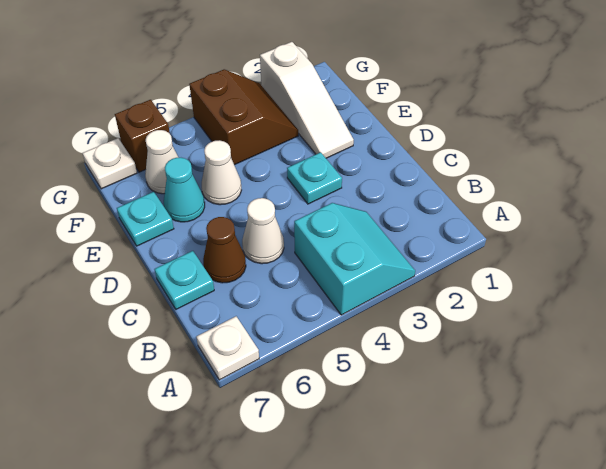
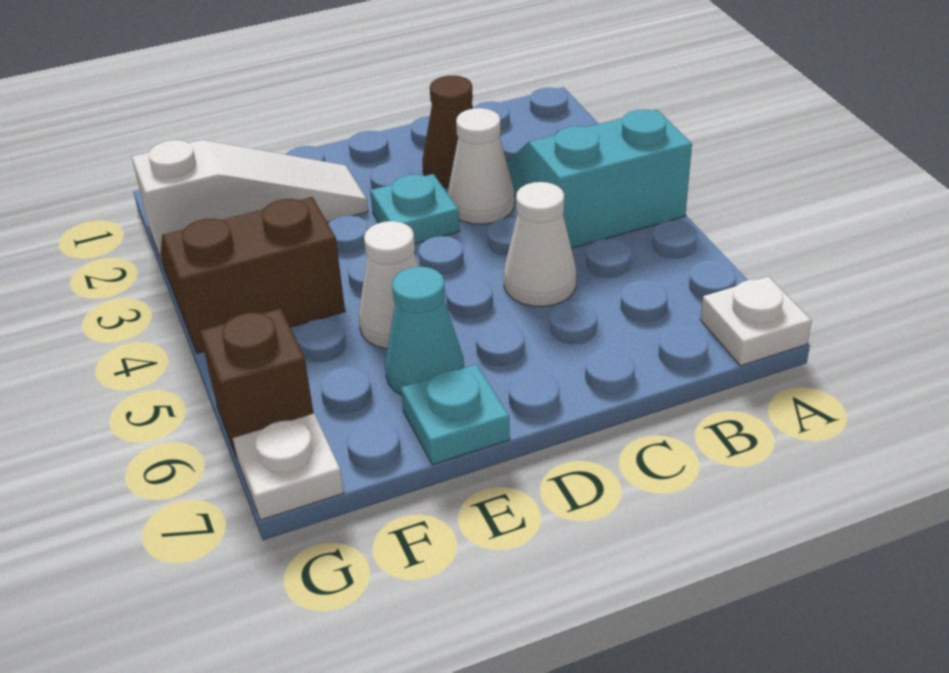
brown cone C6 level 1 -> brown cone C2 level 1
cyan plate C7 level 1 -> none
white cone F6 level 1 -> white cone C3 level 1

